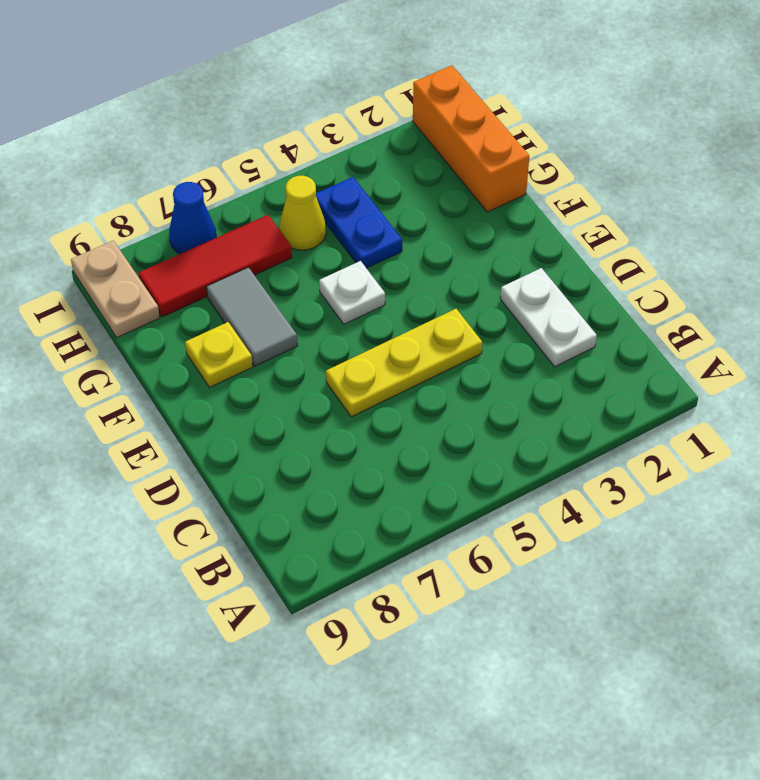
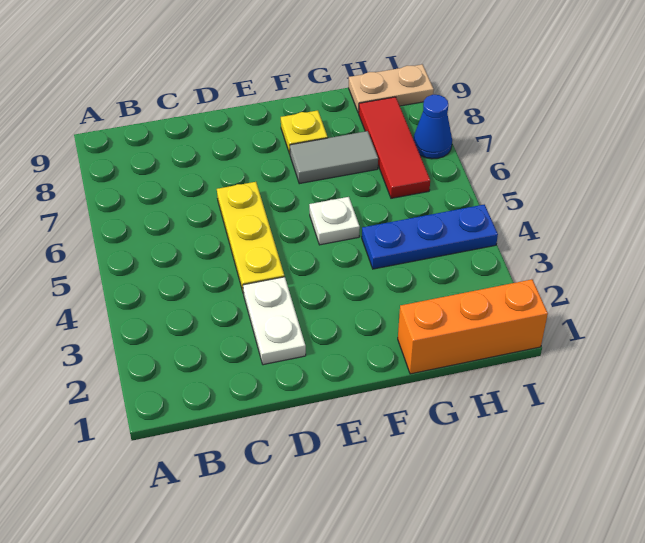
white plate C2:D2 level 1 -> white plate D2:D3 level 1
blue plate G4:H4 level 1 -> blue plate G4:I4 level 1
yellow cone H5 level 1 -> none

